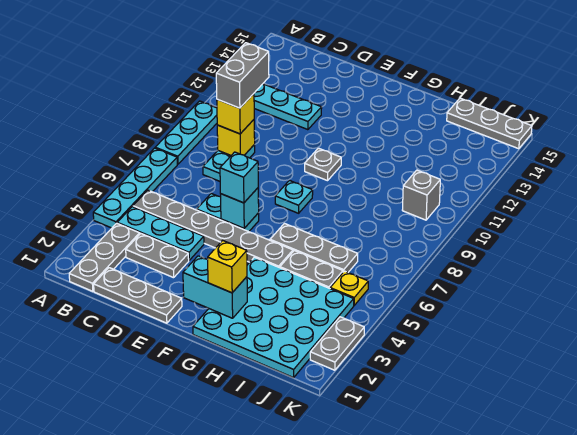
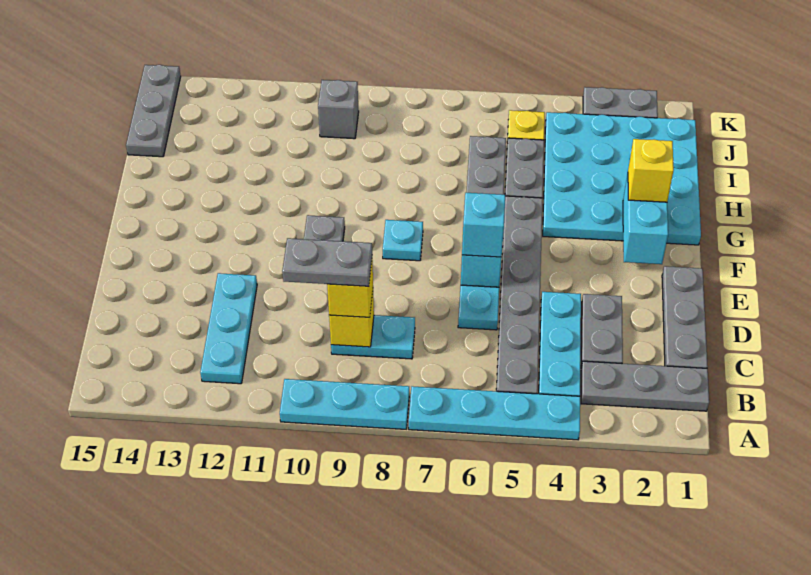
grey brick C9:C10 level 4 -> grey plate C9:C10 level 4

